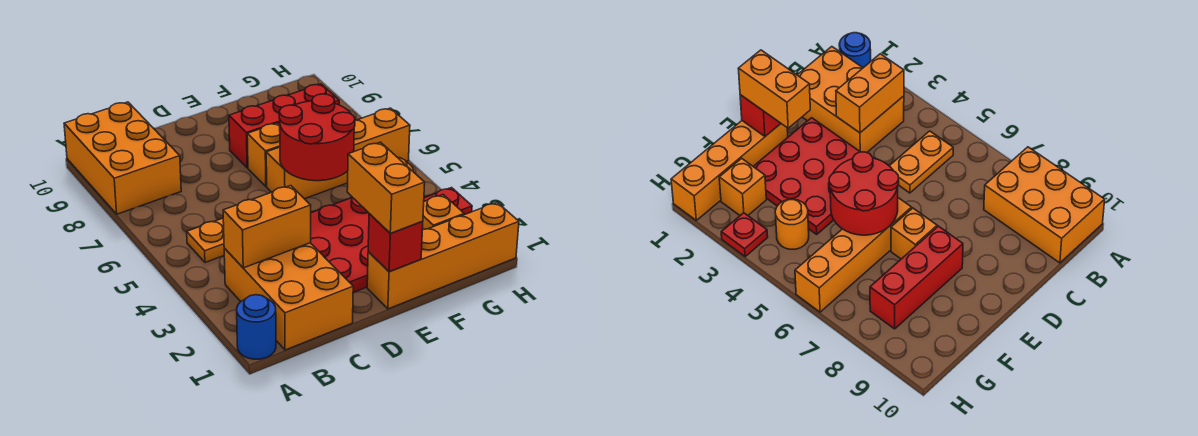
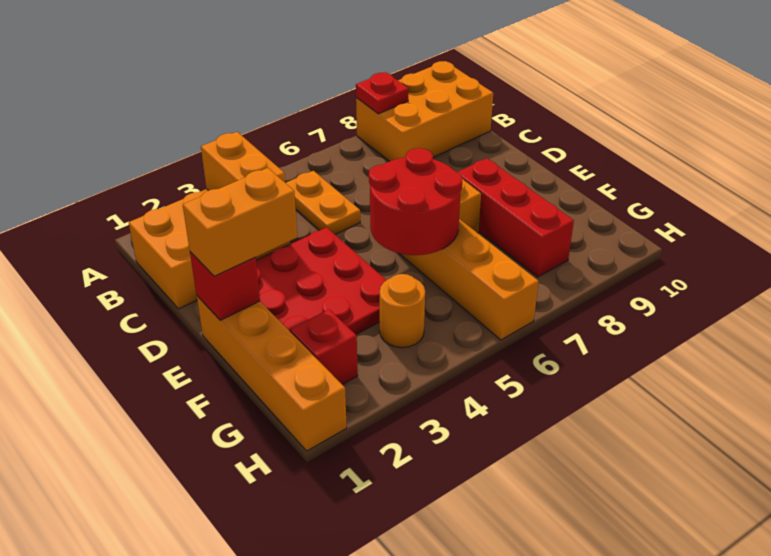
blue round brick A1 level 1 -> none
orange brick G2 level 1 -> red brick G2 level 1
red plate H3 level 1 -> red plate A8 level 2

